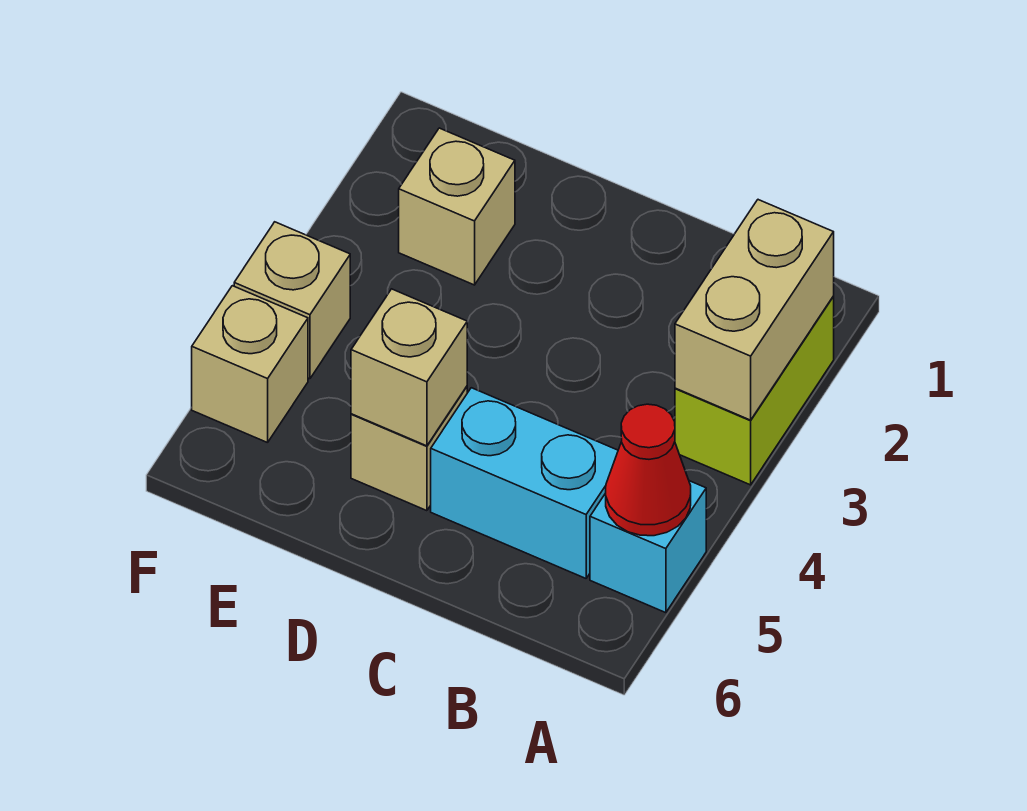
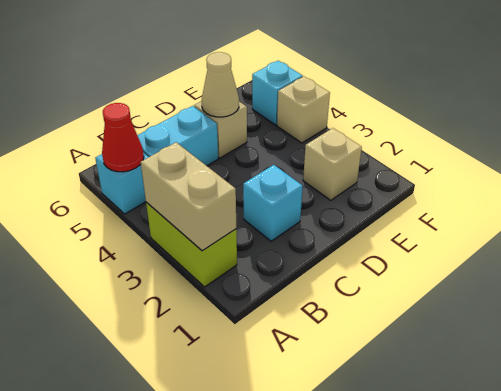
none -> cyan brick C2 level 1
tan brick D5 level 2 -> tan cone D5 level 2
tan brick F5 level 1 -> cyan brick F5 level 1

